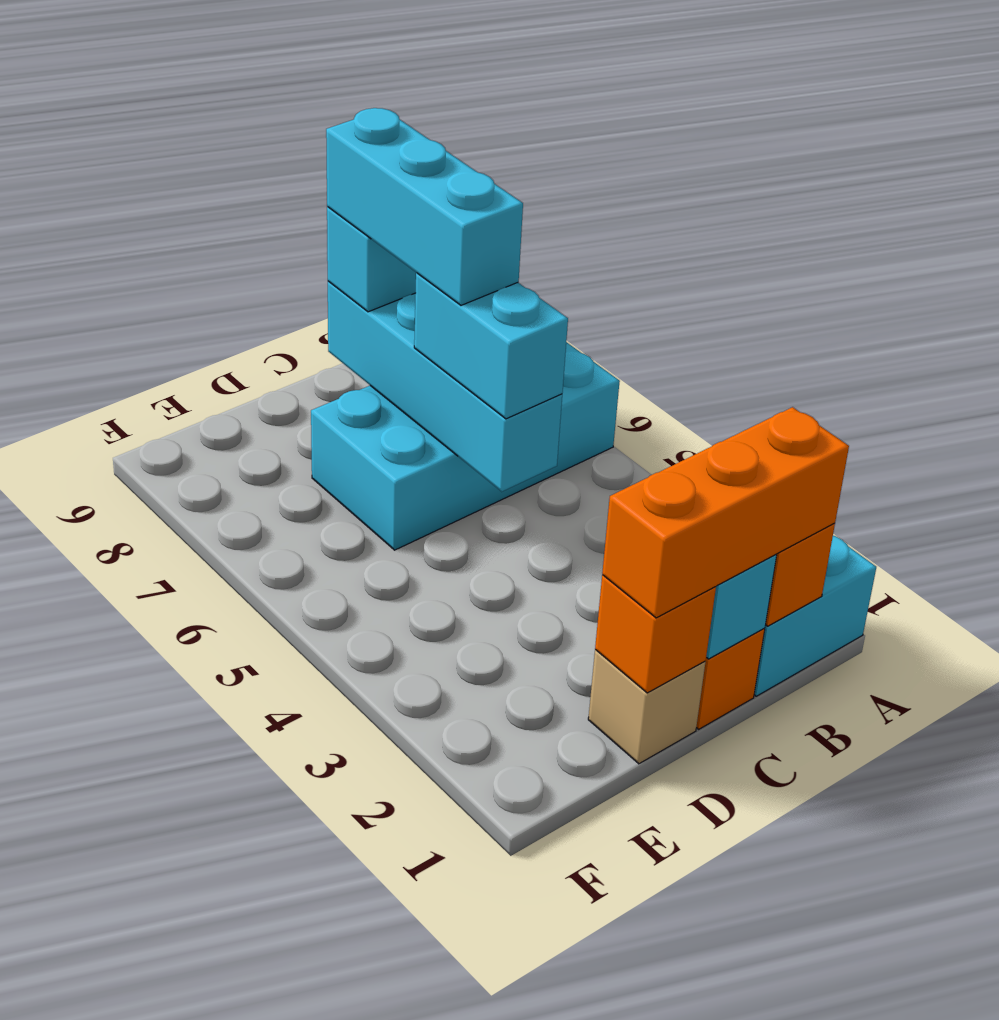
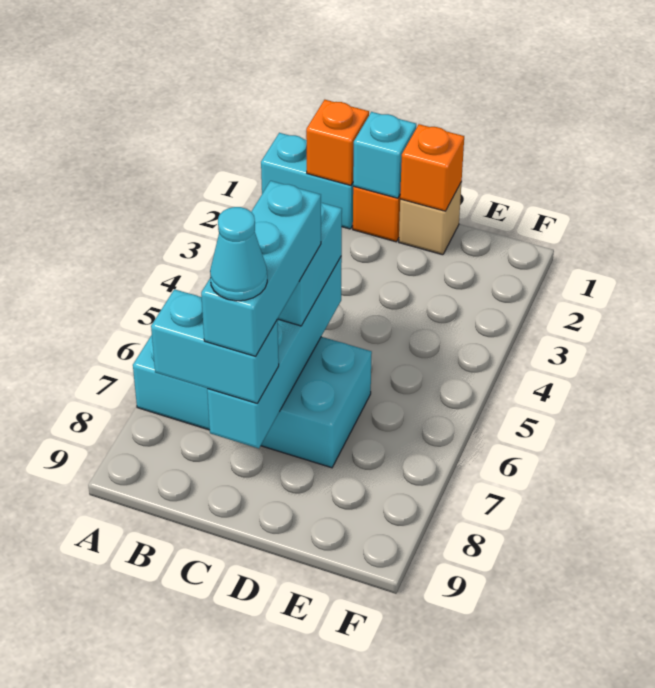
orange brick B1:D1 level 3 -> none
none -> cyan cone C8 level 5

